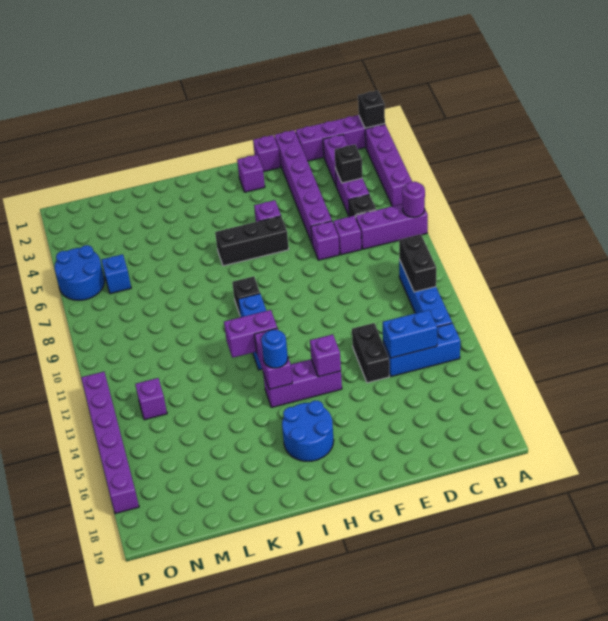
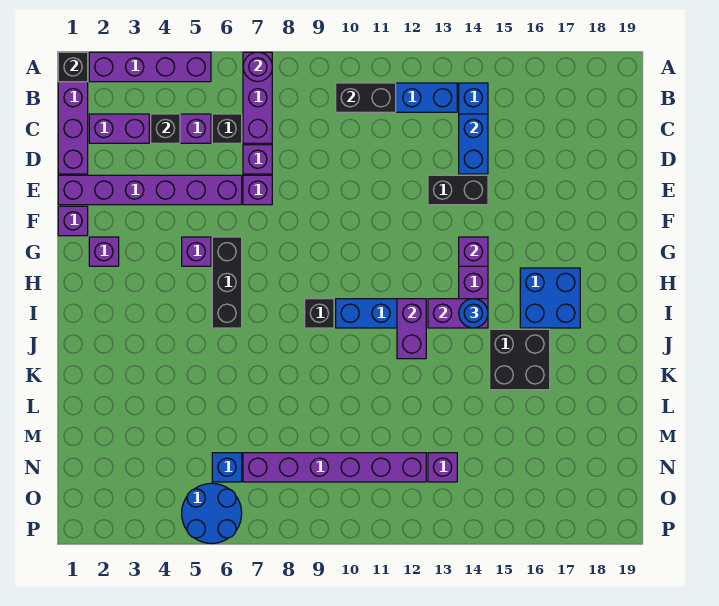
blue round brick H16:I17 level 1 -> blue brick H16:I17 level 1
none -> black brick J15:K16 level 1
purple brick P12:P17 level 1 -> purple brick N7:N12 level 1

